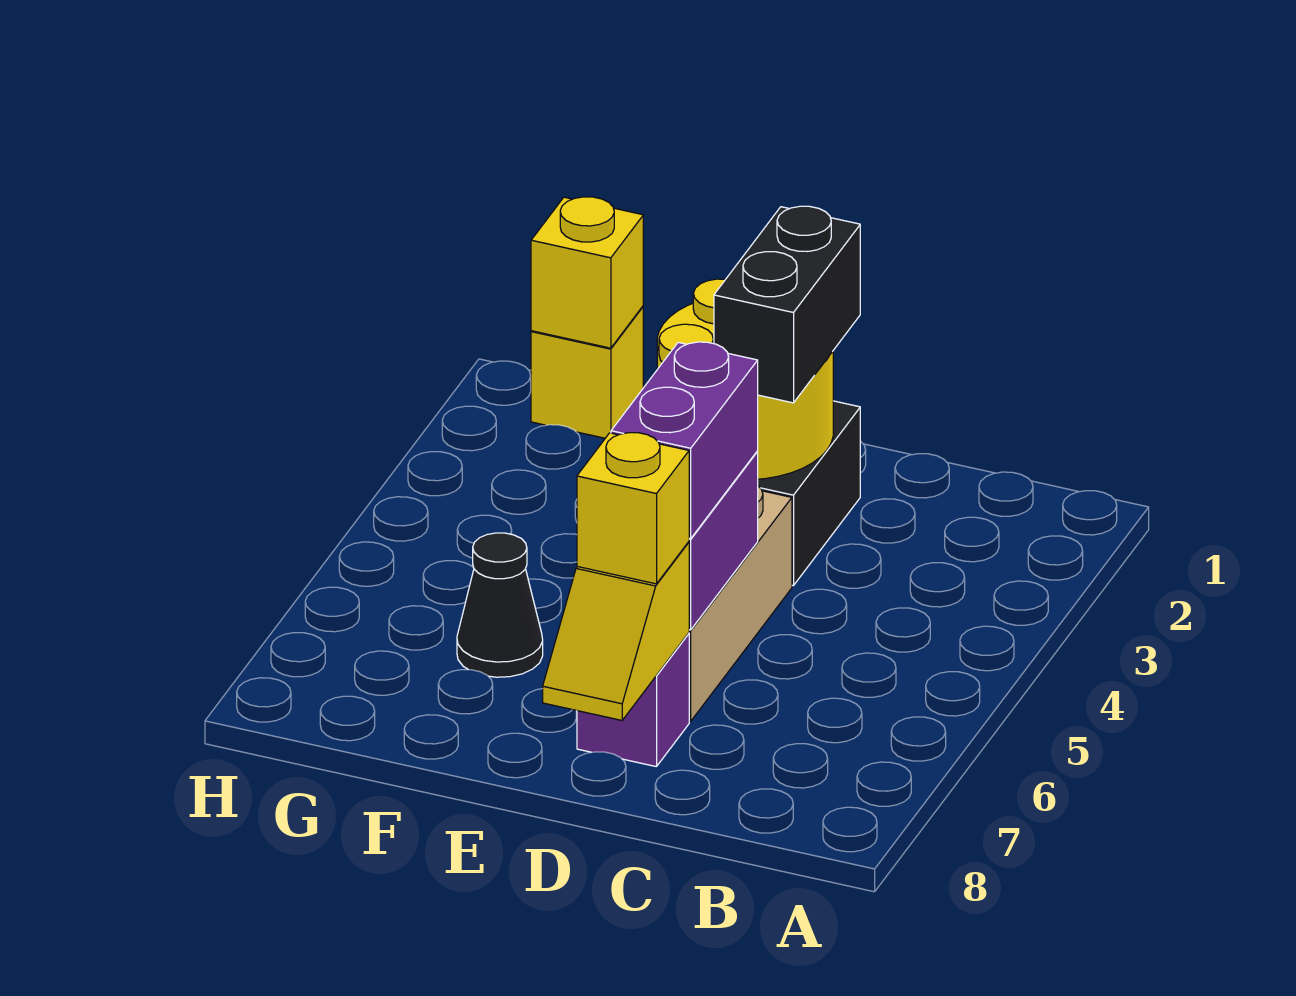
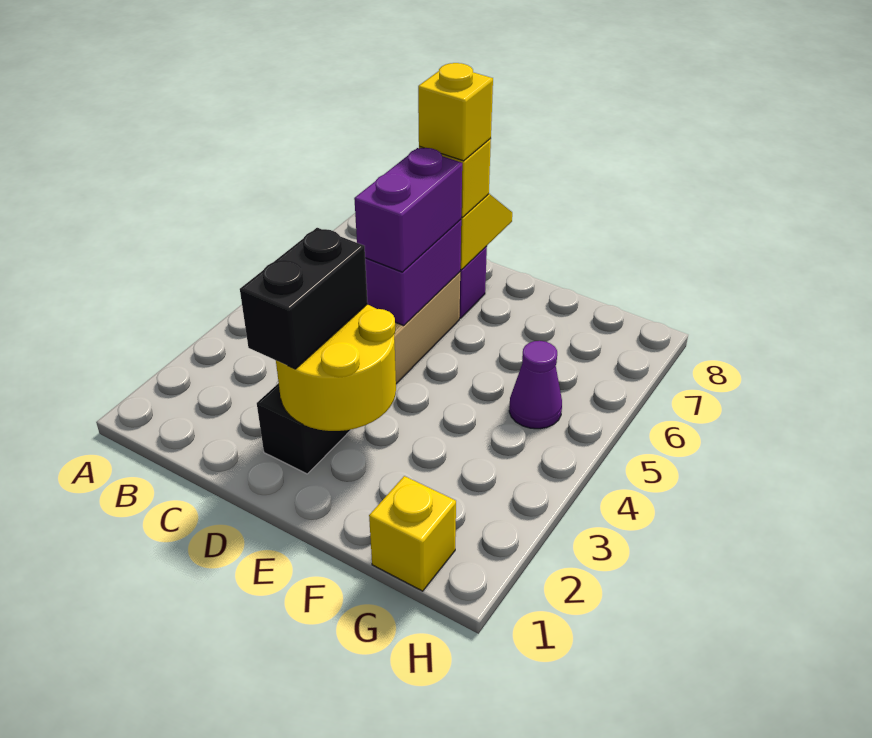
black cone F6 level 1 -> none
yellow brick G1 level 2 -> yellow brick D7 level 4
none -> purple cone G5 level 1

